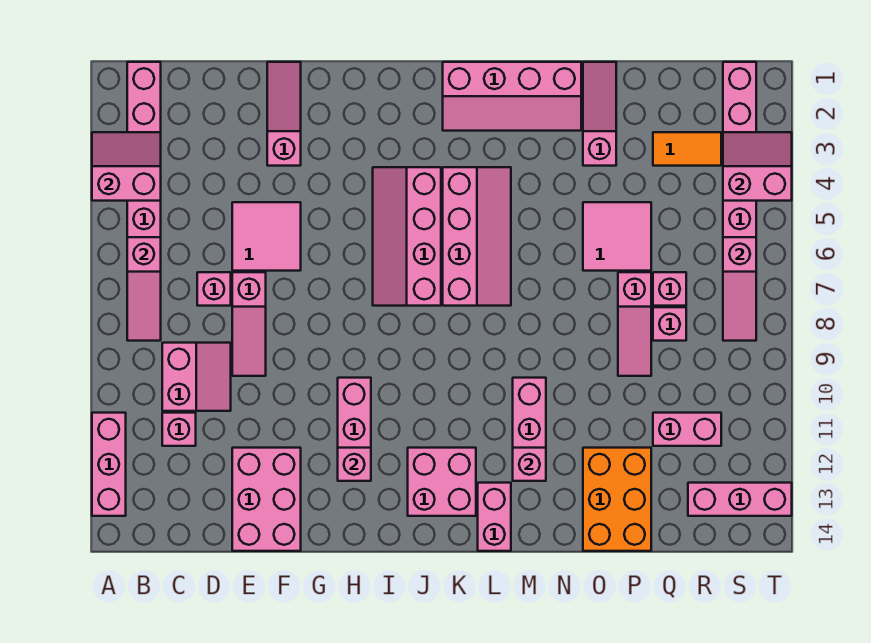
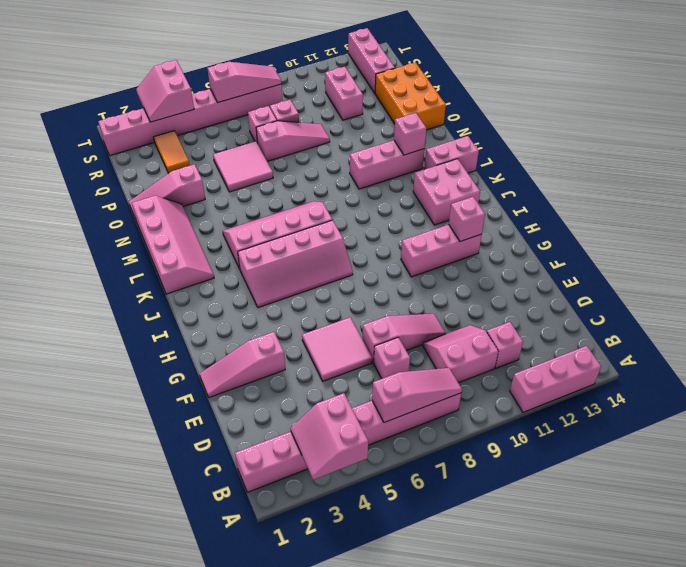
pink brick E12:F14 level 1 -> none
orange brick O12:P14 level 1 -> orange brick O13:Q14 level 1

